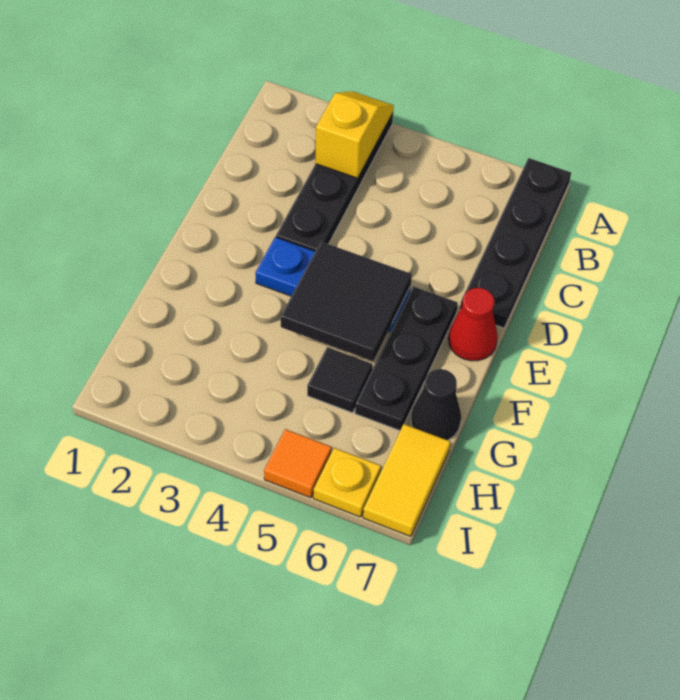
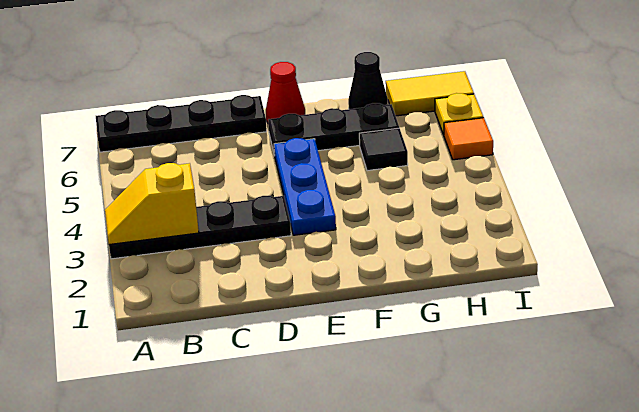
black tile E4:F5 level 2 -> none

